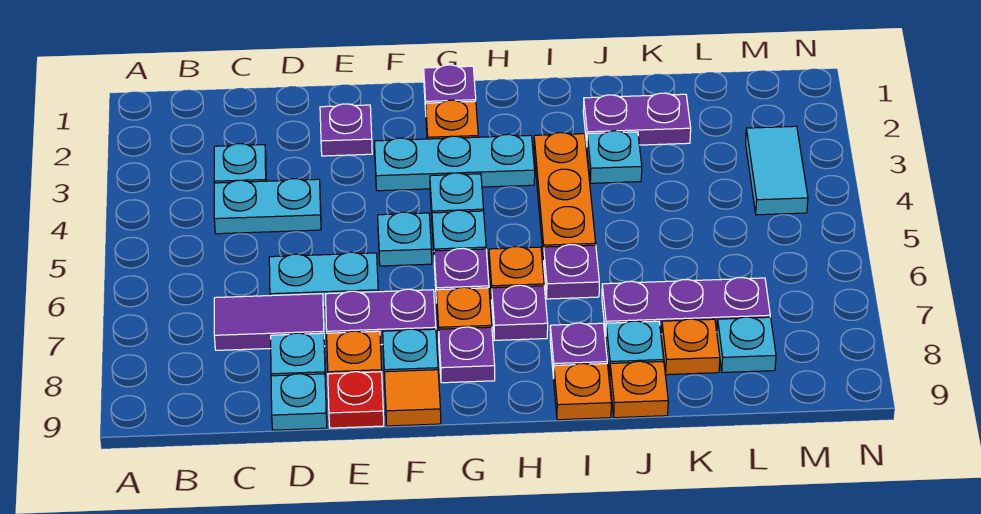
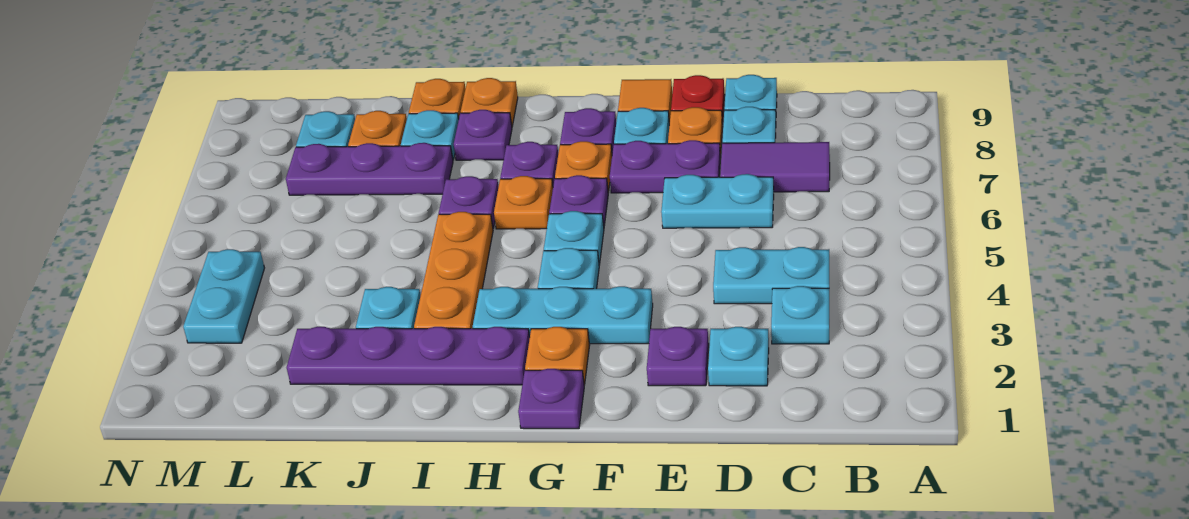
cyan plate F5 level 1 -> cyan plate D2 level 1
purple plate J2:K2 level 1 -> purple plate H2:K2 level 1
cyan tile M3:M4 level 1 -> cyan plate M3:M4 level 1

